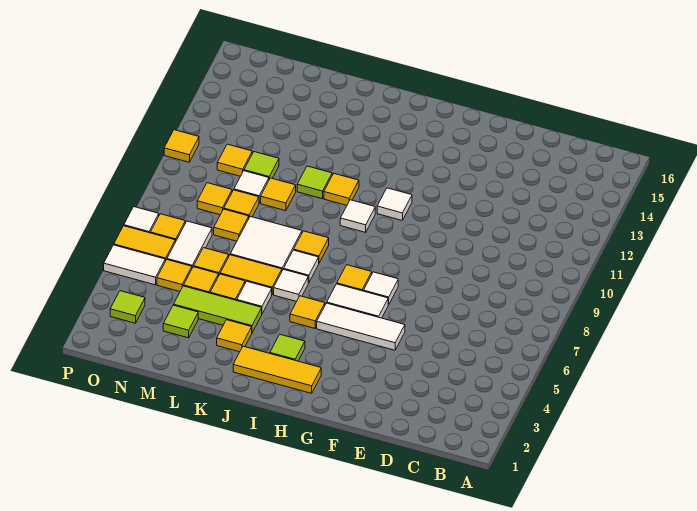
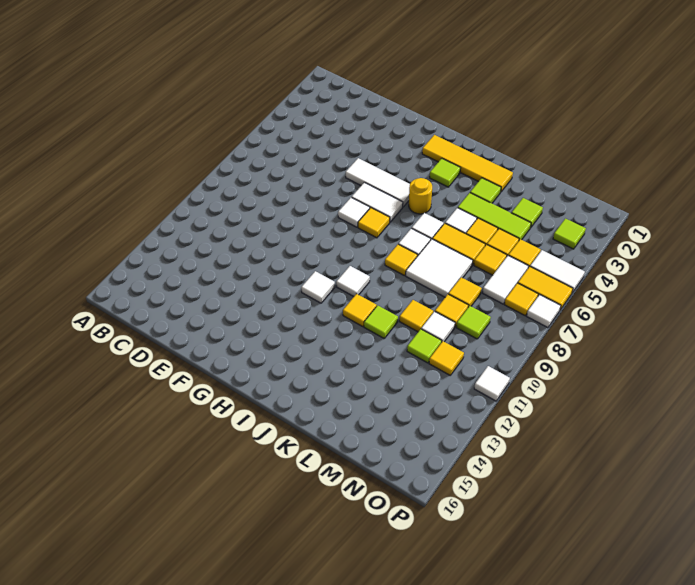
yellow tile H2:J2 level 1 -> yellow tile H2:K2 level 1
yellow tile I5 level 1 -> yellow round brick I5 level 1
yellow tile K3 level 1 -> lime tile K3 level 1
yellow tile N9 level 1 -> lime tile N9 level 1
yellow tile P11 level 1 -> white tile P11 level 1

